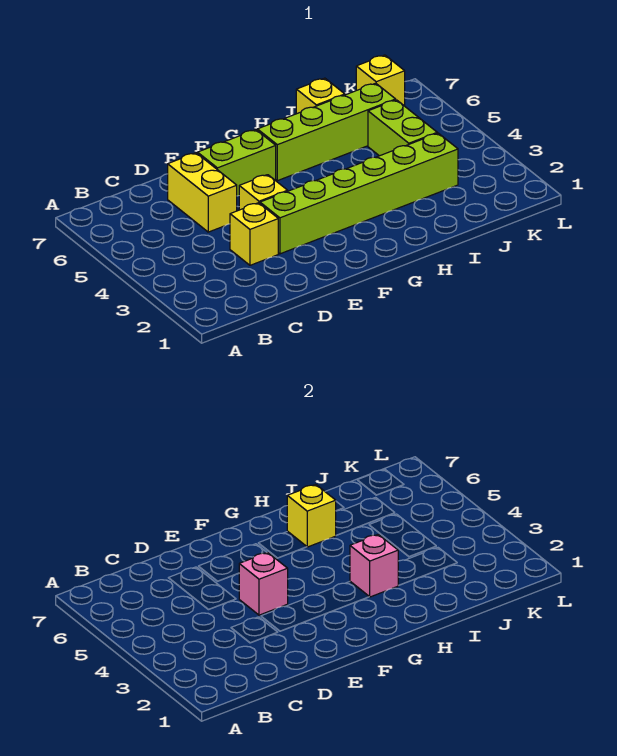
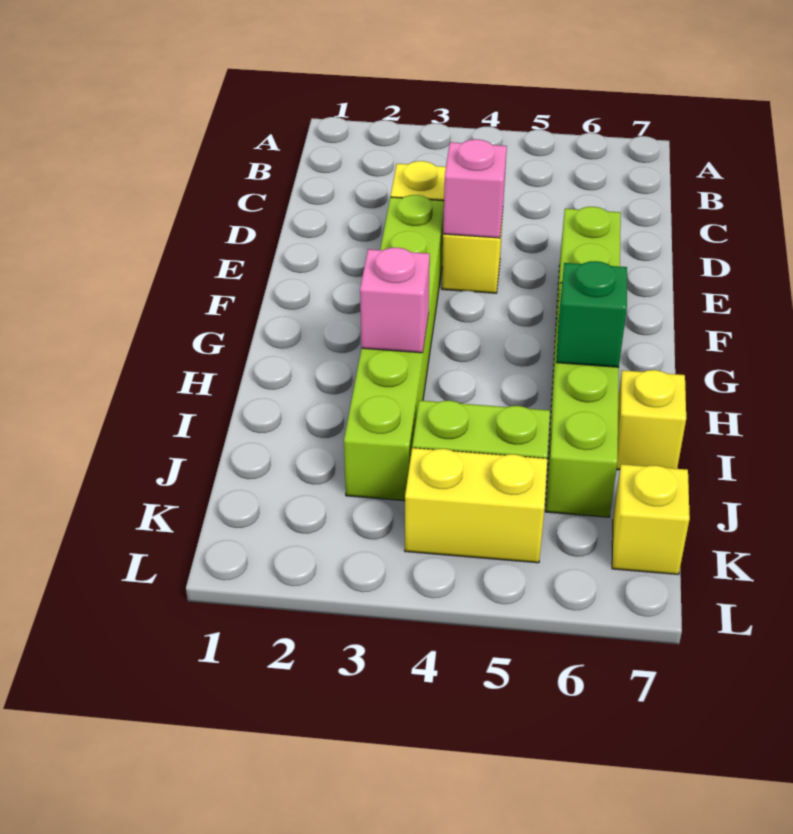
yellow brick D5:D6 level 1 -> yellow brick K4:K5 level 1
yellow brick H6 level 2 -> green brick H6 level 2

